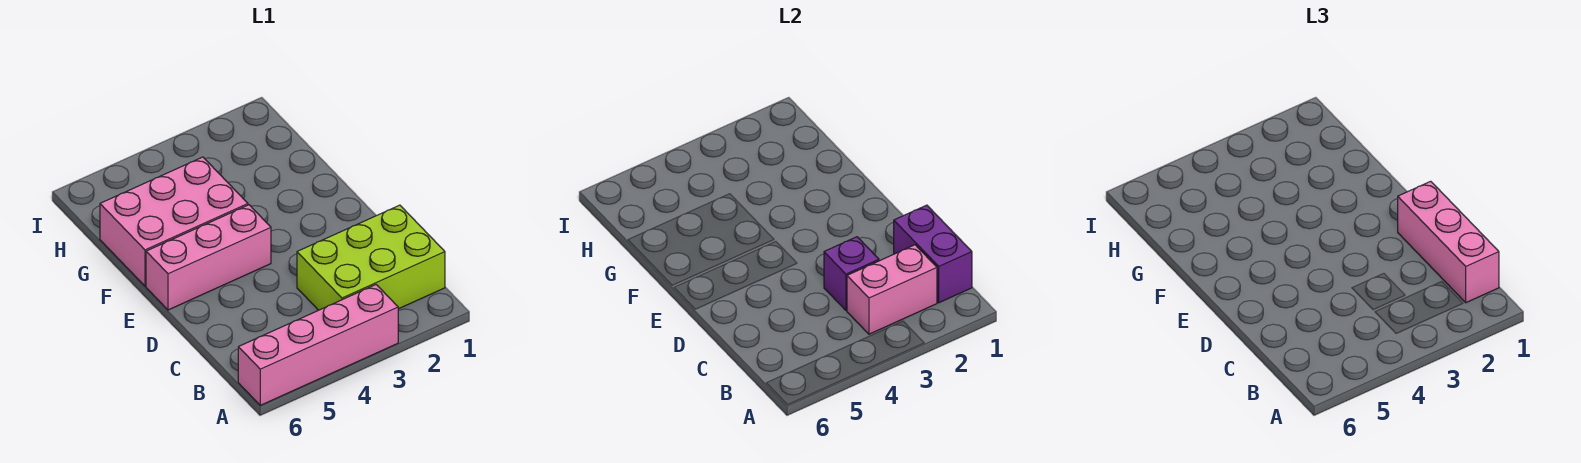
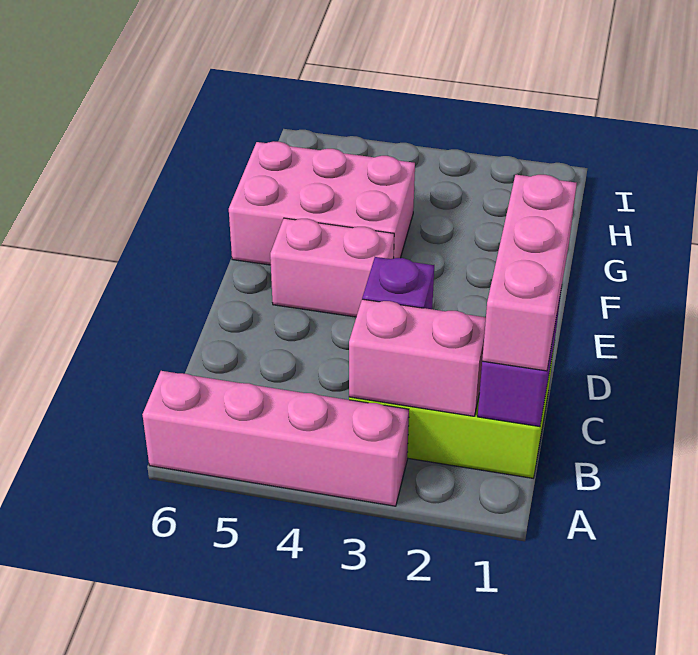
pink brick E4:E6 level 1 -> pink brick E4:E5 level 1

